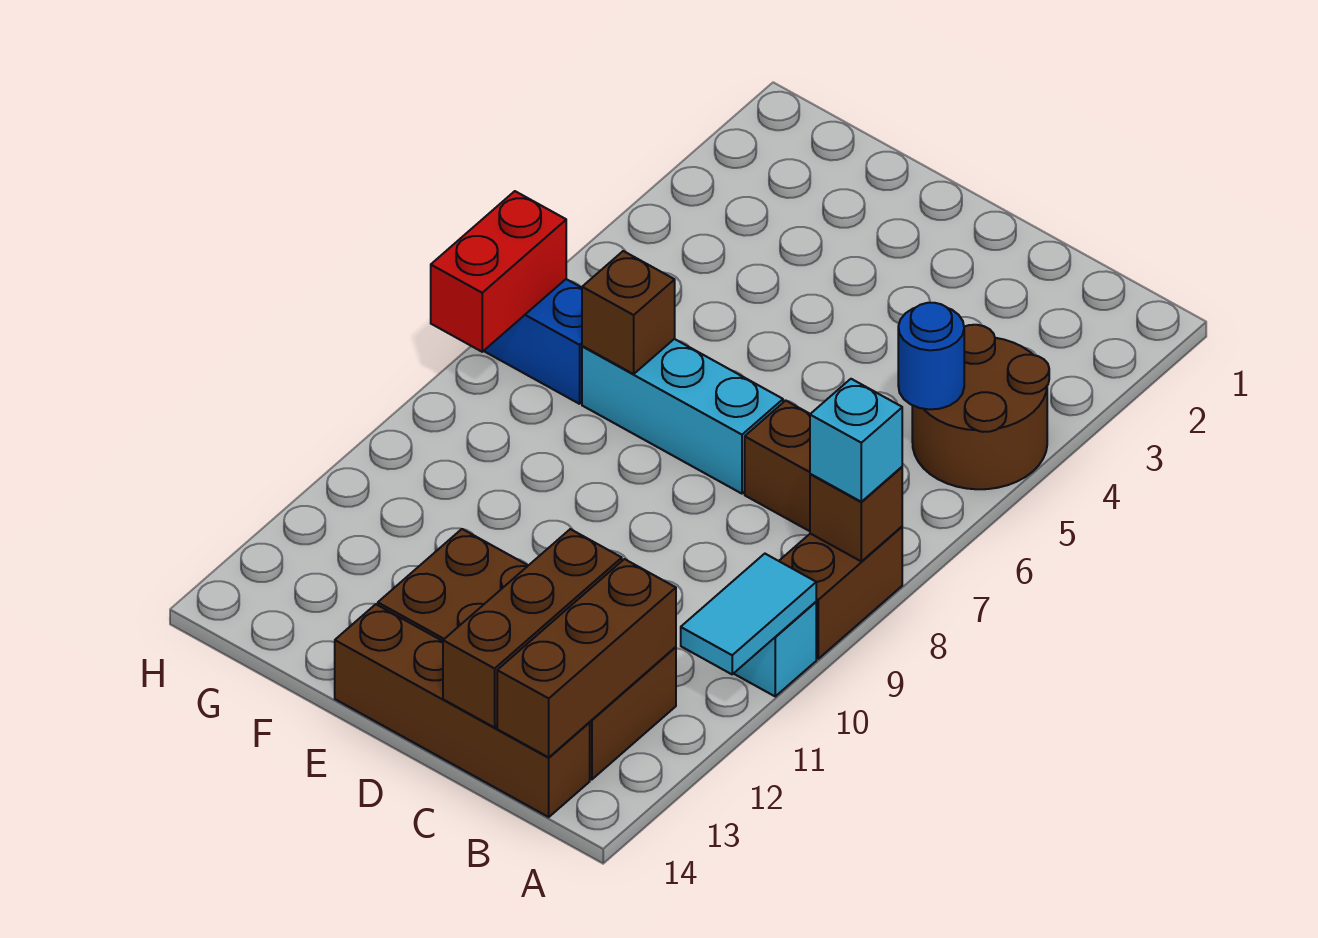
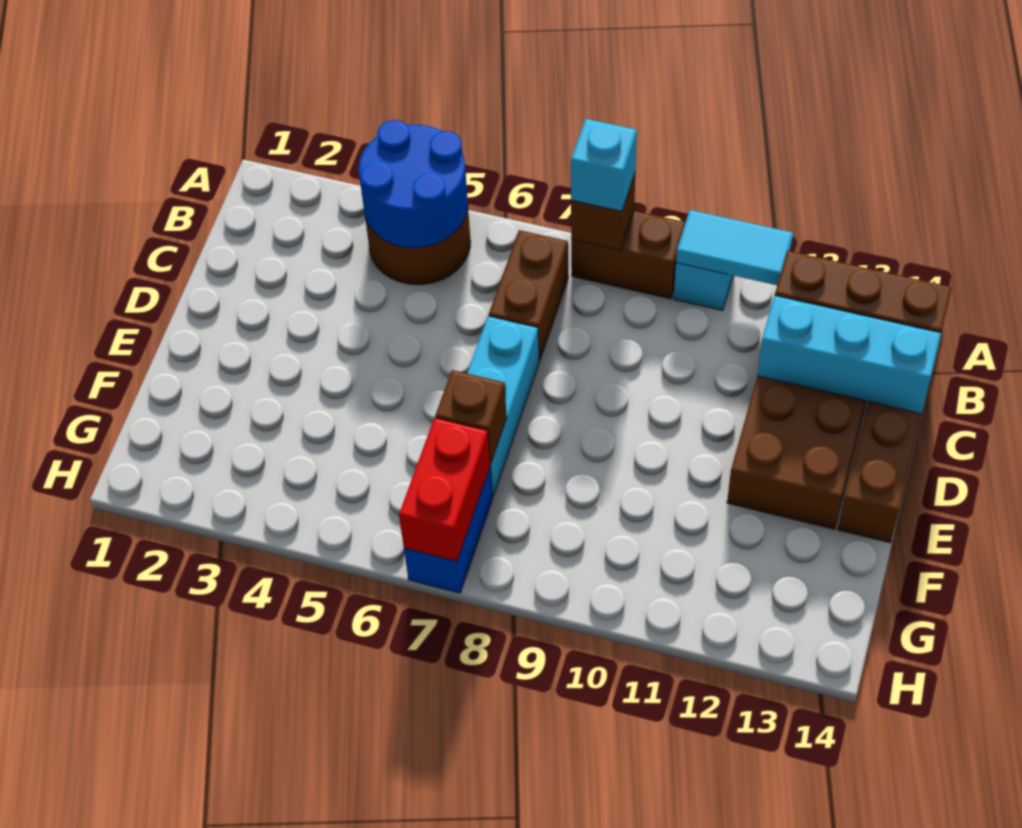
blue round brick B5 level 2 -> blue round brick A4:B5 level 2
brown brick C12:C14 level 2 -> cyan brick C12:C14 level 2
red brick H7:H8 level 2 -> red brick G7:H7 level 2

